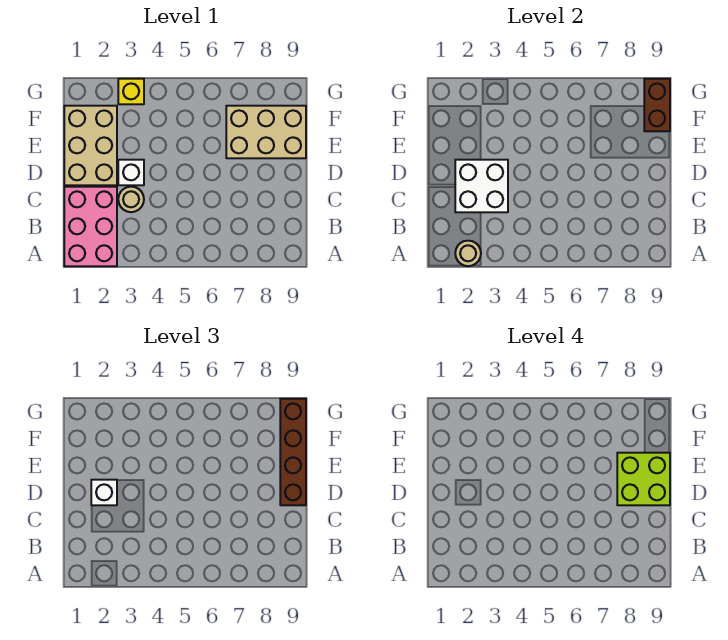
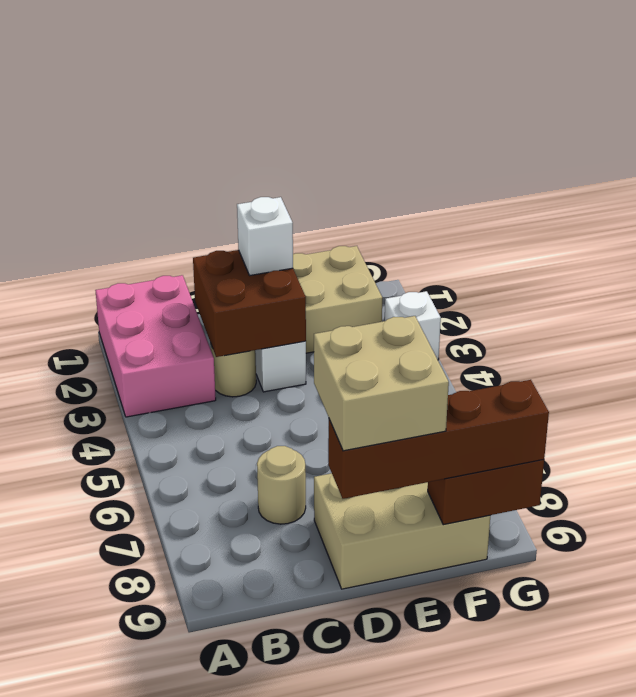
pink brick A1:C2 level 1 -> pink brick A1:B3 level 1
tan round brick A2 level 2 -> tan round brick C7 level 1
white brick C2:D3 level 2 -> brown brick C2:D3 level 2
lime brick D8:E9 level 4 -> tan brick D8:E9 level 4
tan brick E7:F9 level 1 -> tan brick D8:F9 level 1
yellow brick G3 level 1 -> white brick G3 level 1

